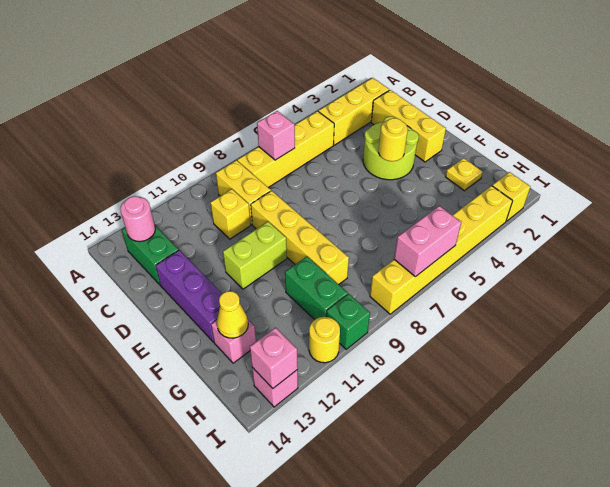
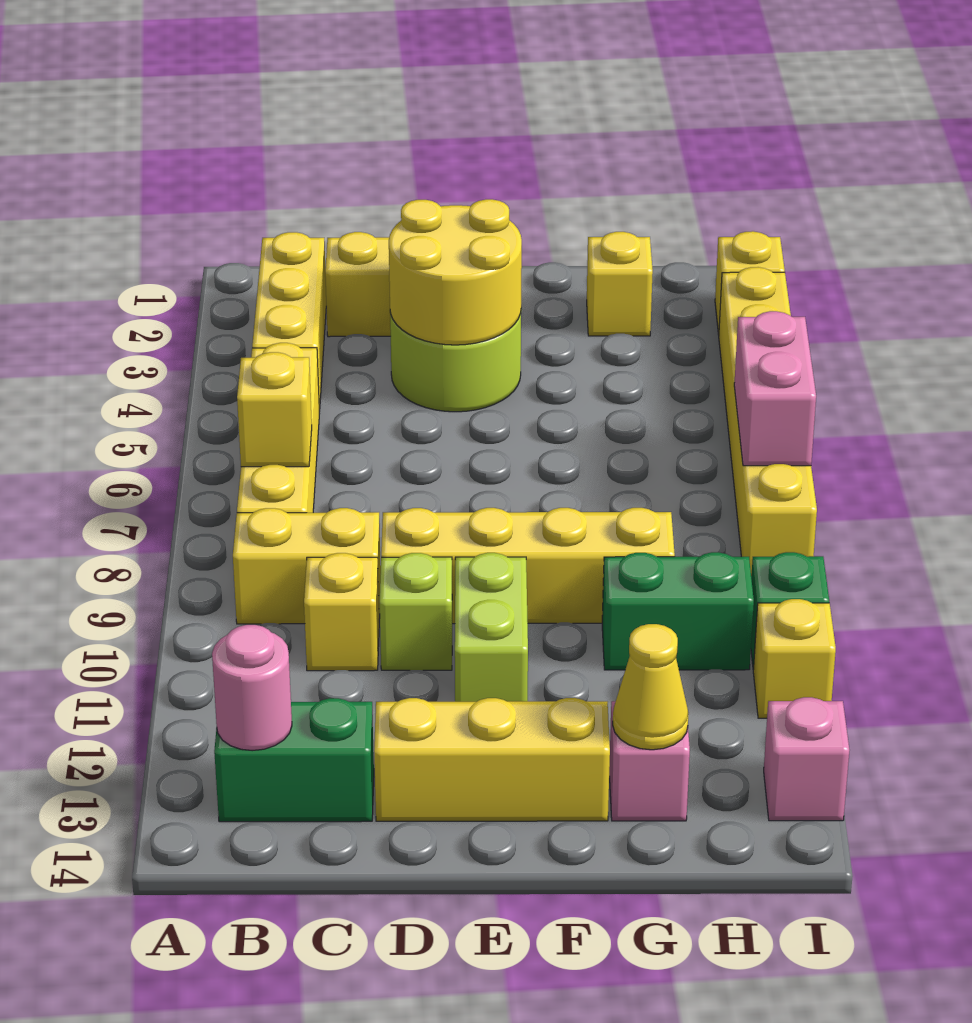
pink brick B7 level 2 -> yellow brick B7 level 2
none -> lime brick D10 level 1
purple brick D13:F13 level 1 -> yellow brick D13:F13 level 1
yellow round brick E4 level 2 -> yellow round brick D3:E4 level 2
yellow plate G2 level 1 -> yellow brick G2 level 1
yellow round brick I11 level 1 -> yellow brick I11 level 1
pink brick I13 level 2 -> none

